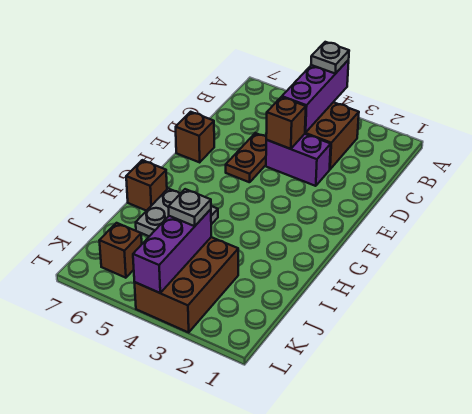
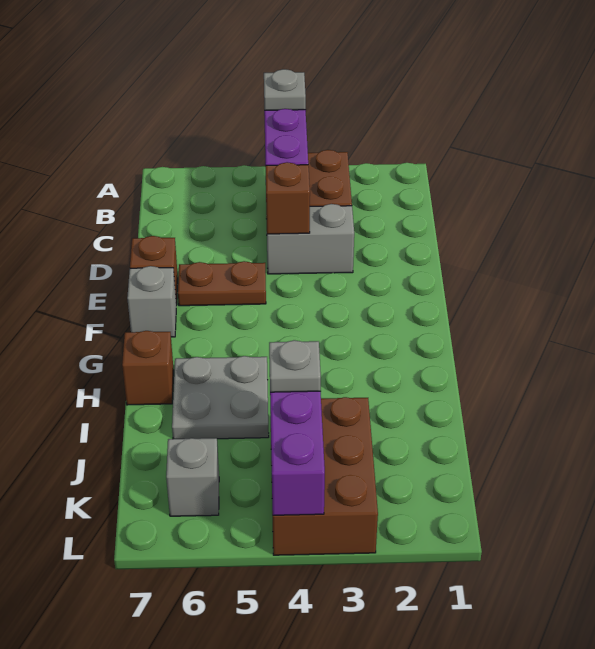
purple brick D3:D4 level 1 -> grey brick D3:D4 level 1
brown plate D5:E5 level 1 -> brown plate E5:E6 level 1
none -> grey brick F7 level 1
brown brick K6 level 1 -> grey brick K6 level 1

